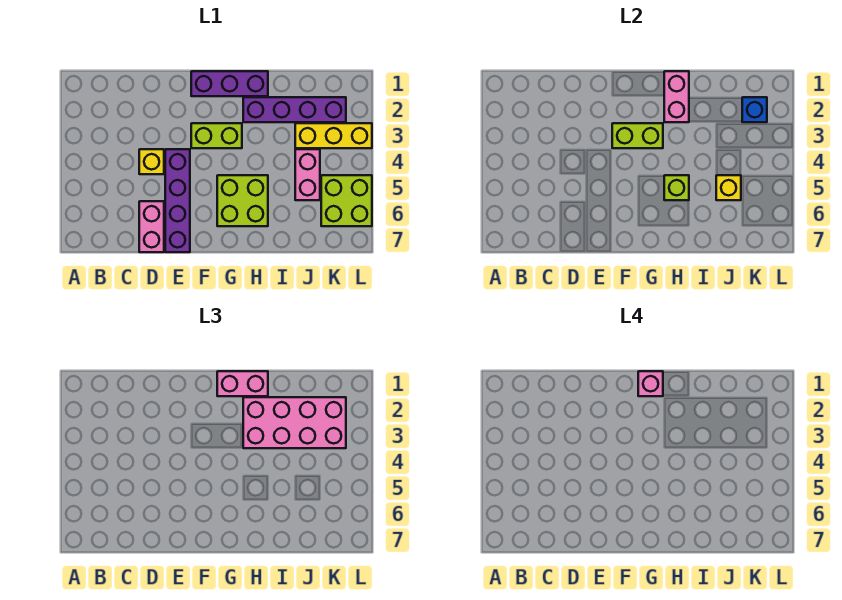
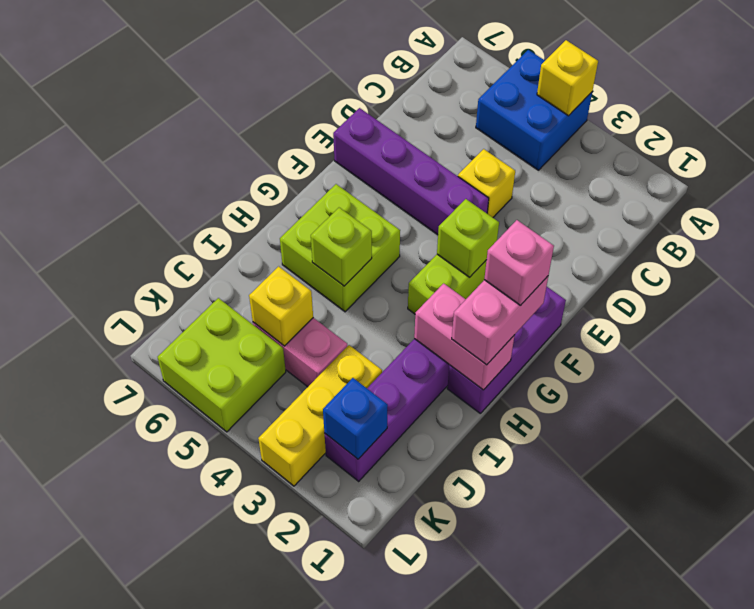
none -> blue brick A4:B5 level 1
none -> yellow brick A4 level 2
pink brick D6:D7 level 1 -> none
lime brick F3:G3 level 2 -> lime brick F3 level 2
pink brick H2:K3 level 3 -> none

